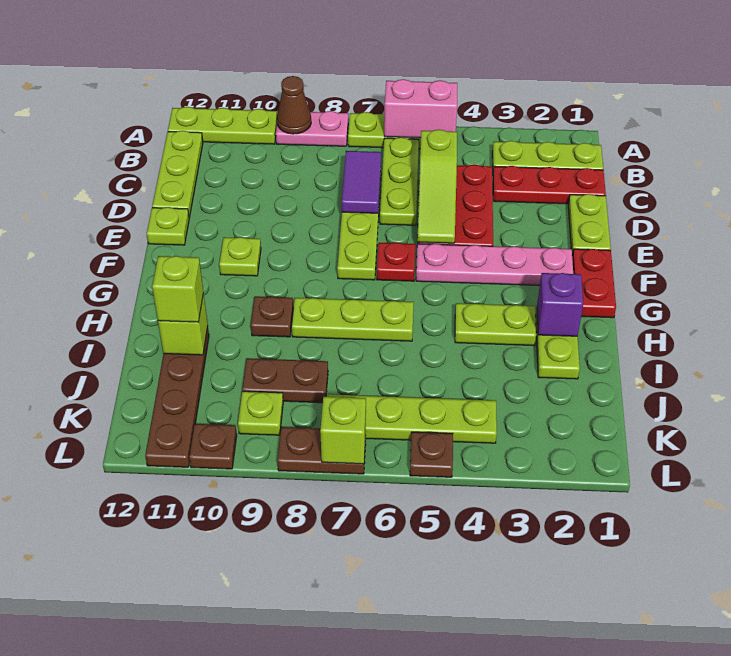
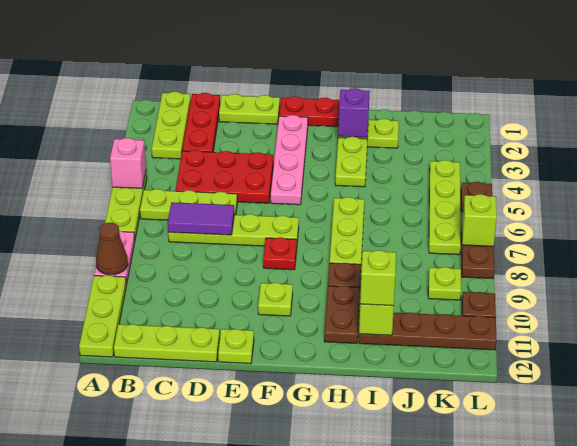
pink brick A5:A6 level 2 -> pink brick A5 level 2
lime slope C5:E5 level 2 top C -> none
red plate F6 level 1 -> red plate F8 level 1
brown plate J8:J9 level 1 -> brown plate H10:H11 level 1

